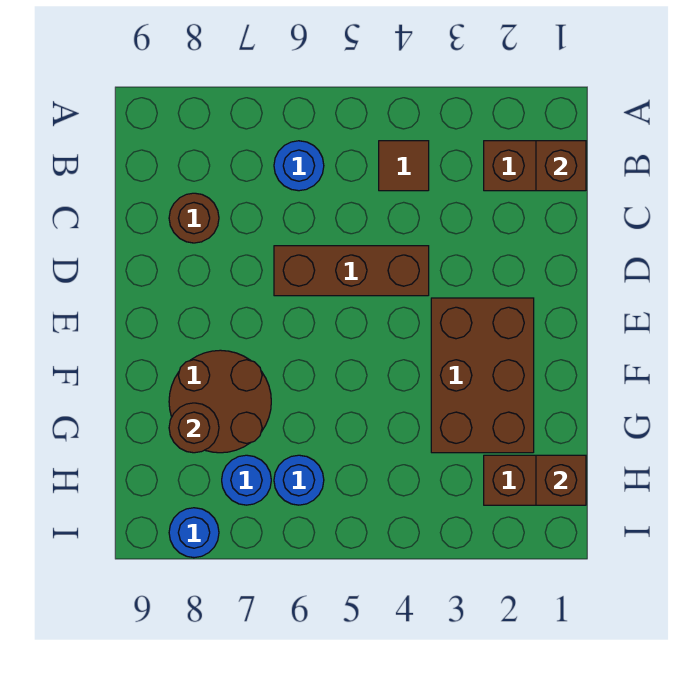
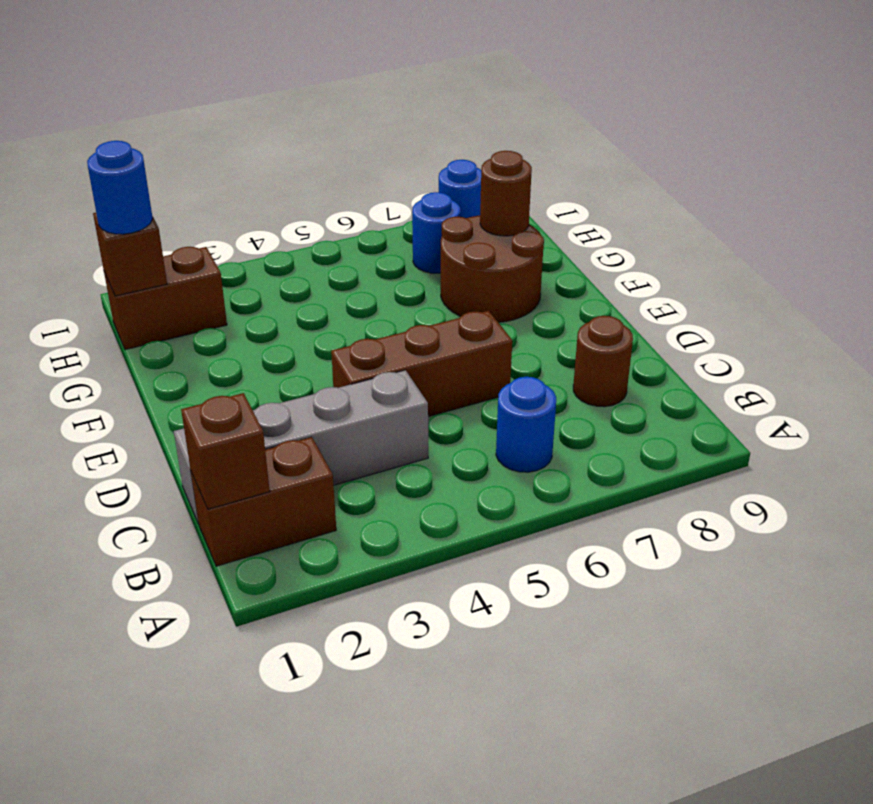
brown tile B4 level 1 -> none
none -> grey brick C1:C4 level 1
brown brick E2:G3 level 1 -> none
blue round brick H6 level 1 -> blue round brick H1 level 3

